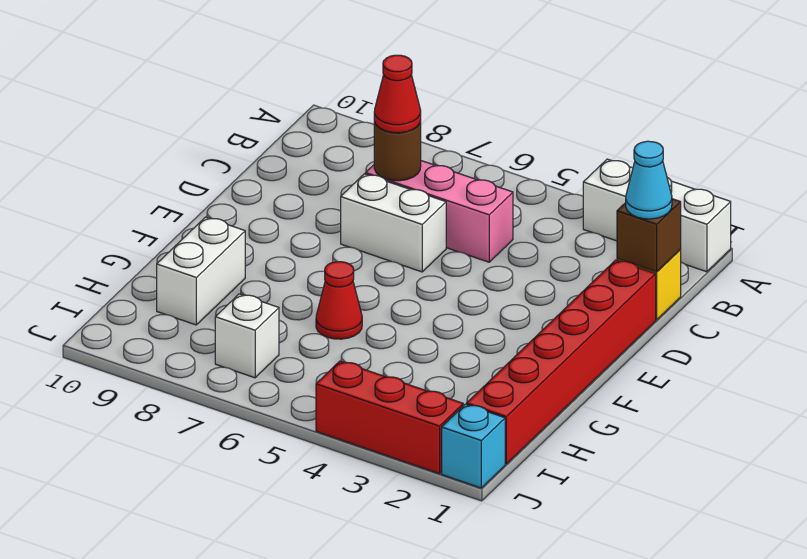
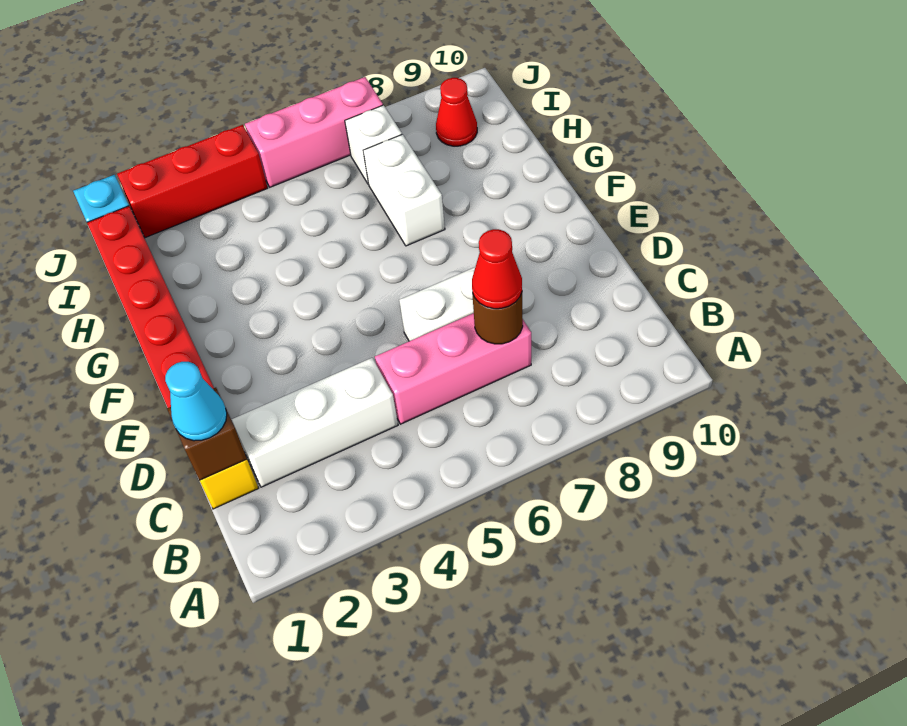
white brick A1:A3 level 1 -> white brick C2:C4 level 1
red cone G6 level 1 -> red cone I9 level 1
white brick G9:H9 level 1 -> white brick G7:H7 level 1
none -> pink brick J5:J7 level 1

